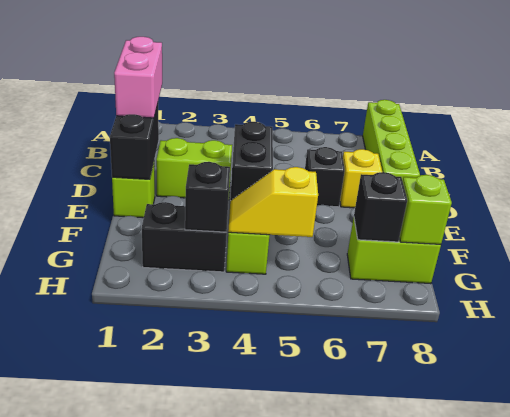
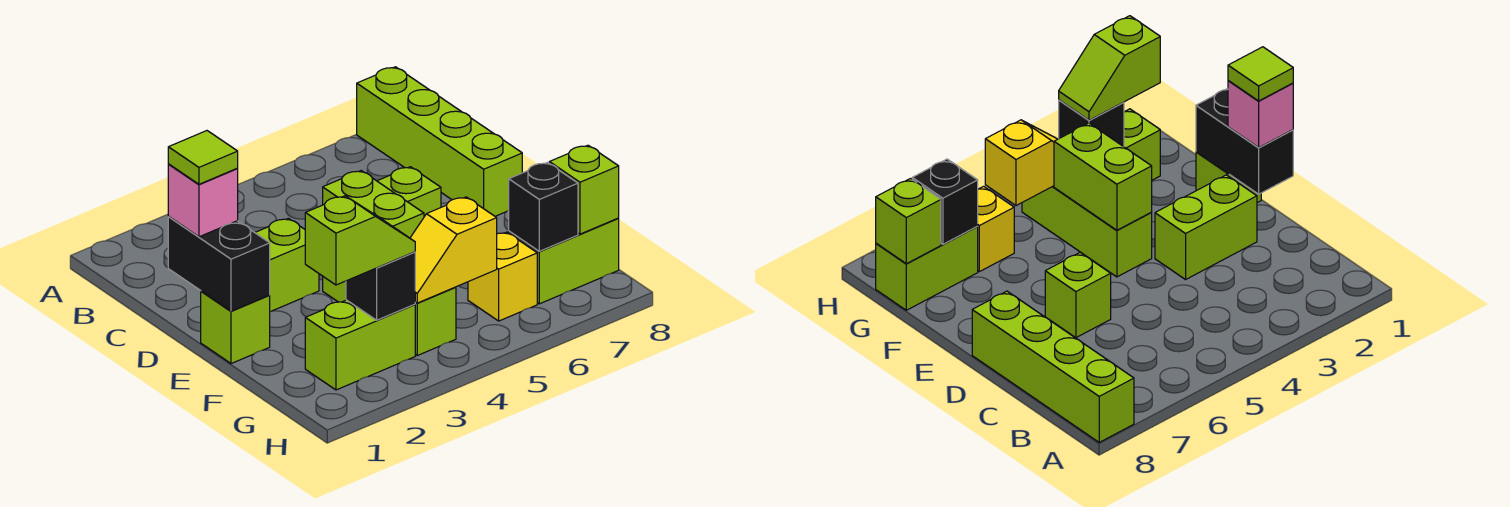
pink brick C1:D1 level 3 -> pink brick D1 level 3
none -> lime tile D1 level 4
black brick D6 level 1 -> lime brick D6 level 1
yellow brick D7 level 1 -> yellow brick G6 level 1
black brick E4:F4 level 2 -> lime brick E4:F4 level 2
black brick G2:G3 level 1 -> lime brick G2:G3 level 1
none -> lime slope G2:G3 level 3 top 2

